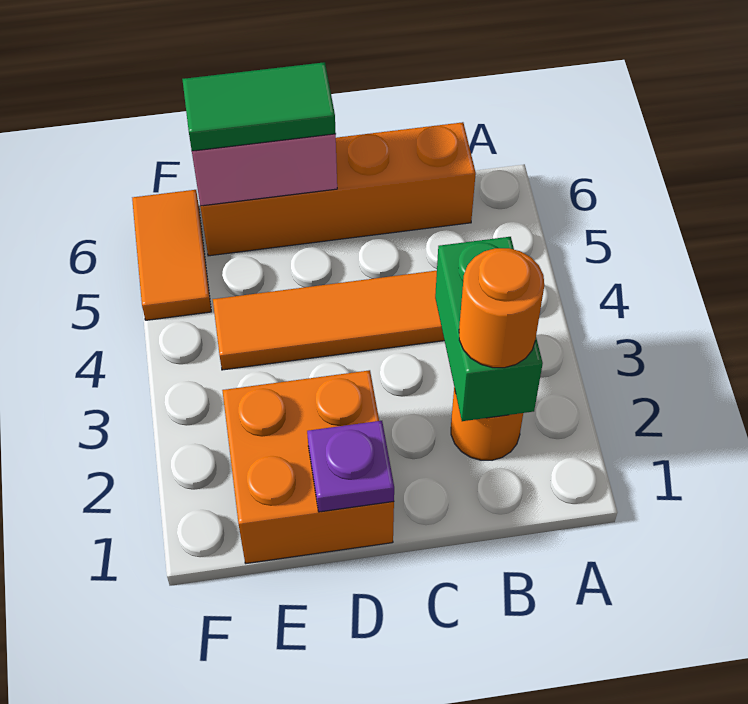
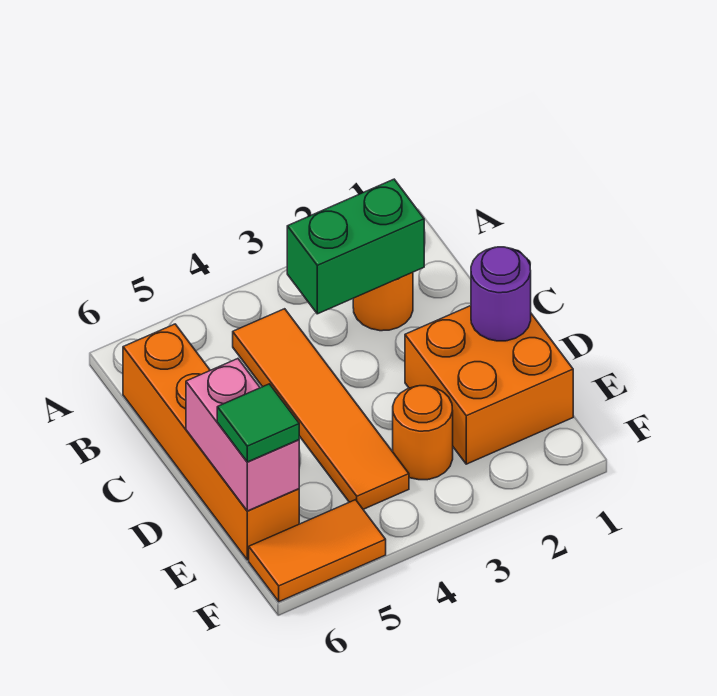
orange round brick B2 level 3 -> orange round brick E3 level 1
purple plate D1 level 2 -> purple round brick D1 level 2
green tile D6:E6 level 3 -> green tile E6 level 3

